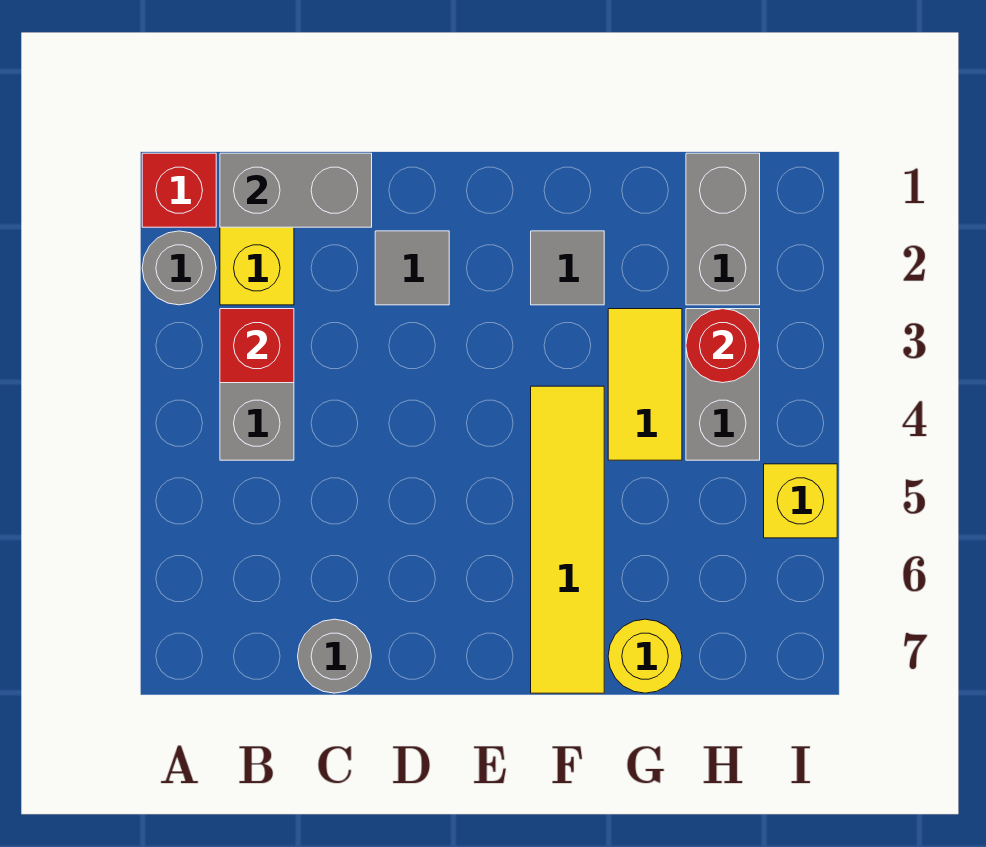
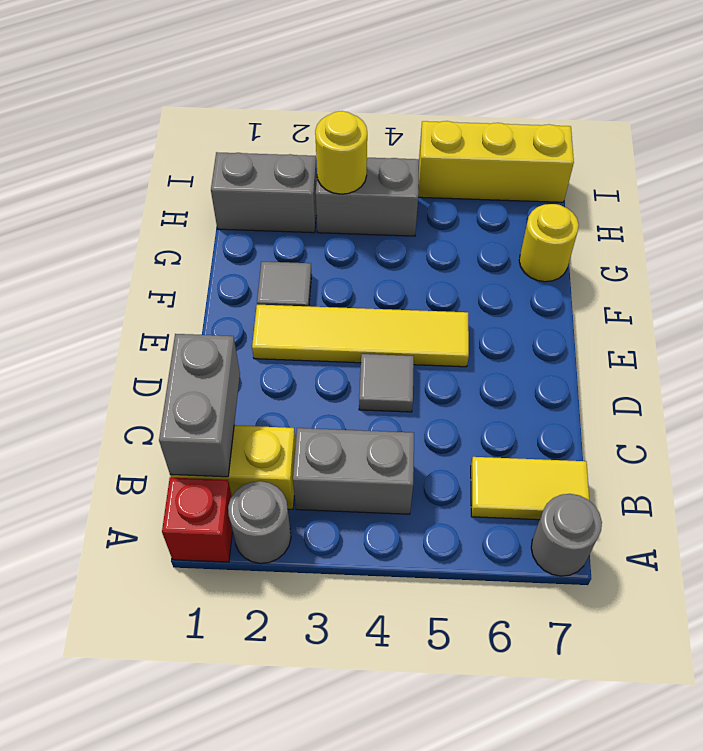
red brick B3 level 2 -> none
grey round brick C7 level 1 -> grey round brick A7 level 1
grey tile D2 level 1 -> grey tile D4 level 1
yellow tile F4:F7 level 1 -> yellow tile E2:E5 level 1
yellow tile G3:G4 level 1 -> yellow tile B6:B7 level 1
red round brick H3 level 2 -> yellow round brick H3 level 2
yellow brick I5 level 1 -> yellow brick I5:I7 level 1

